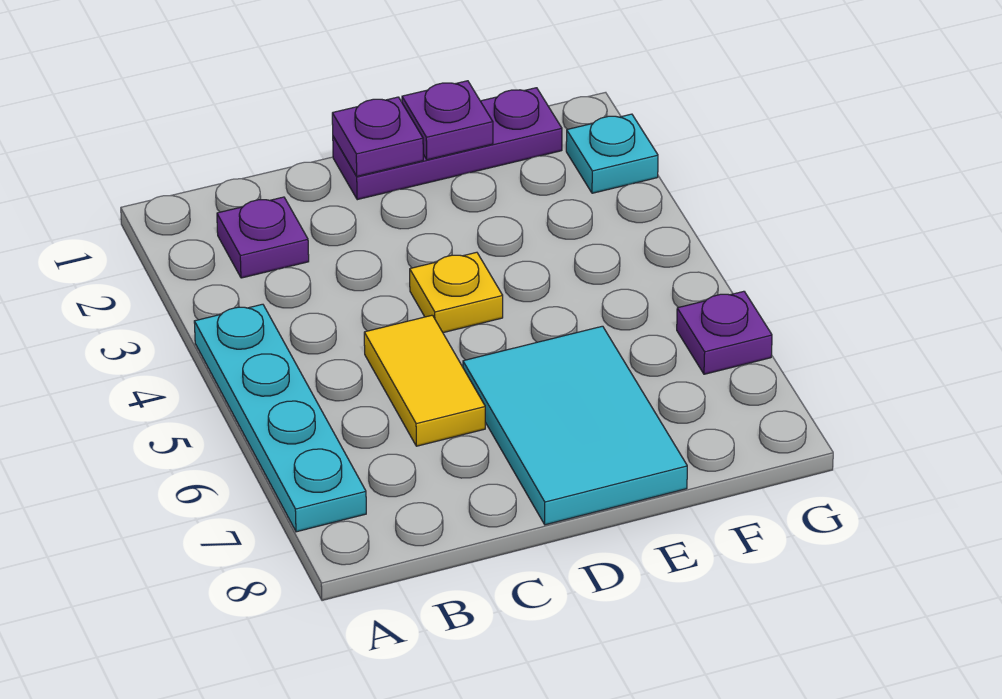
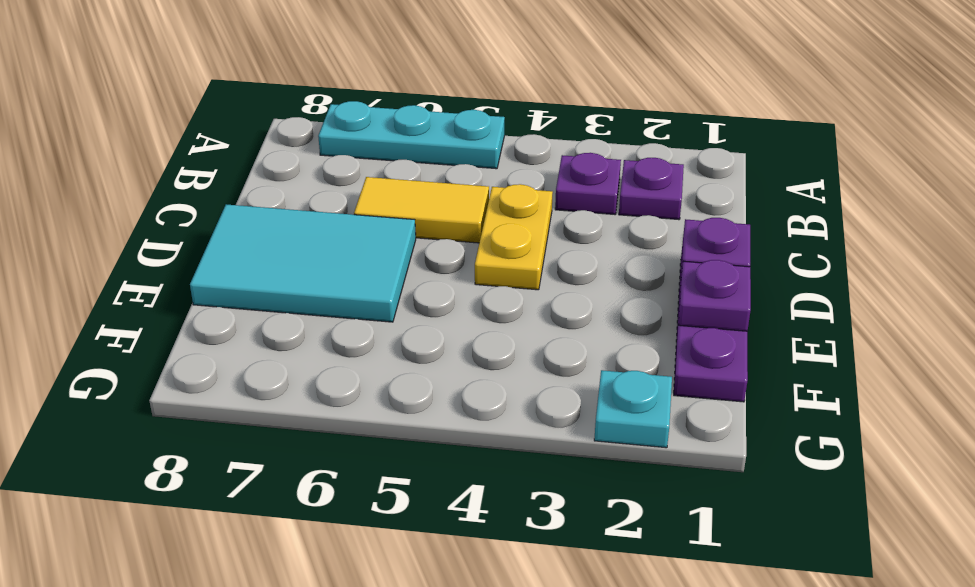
cyan plate A4:A7 level 1 -> cyan plate A5:A7 level 1
yellow plate D4 level 1 -> yellow plate C4:D4 level 1
purple plate G6 level 1 -> purple plate B3 level 1

